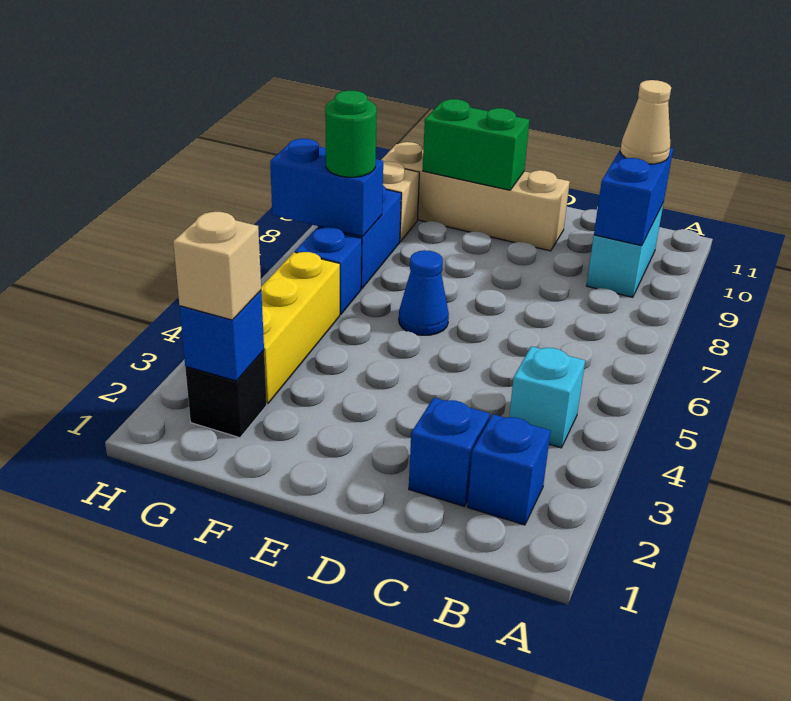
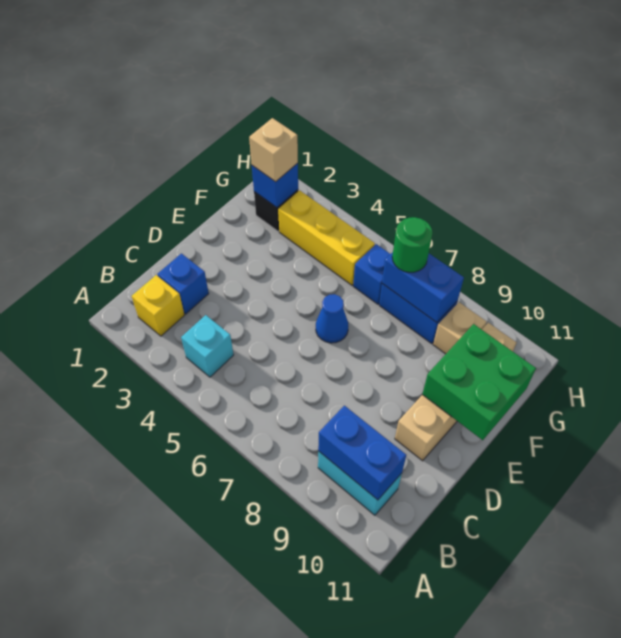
blue brick B2 level 1 -> yellow brick B2 level 1
tan cone B10 level 3 -> none
green brick E10:F10 level 2 -> green brick E10:F11 level 2
blue brick G7:H7 level 2 -> blue brick G7:G8 level 2

